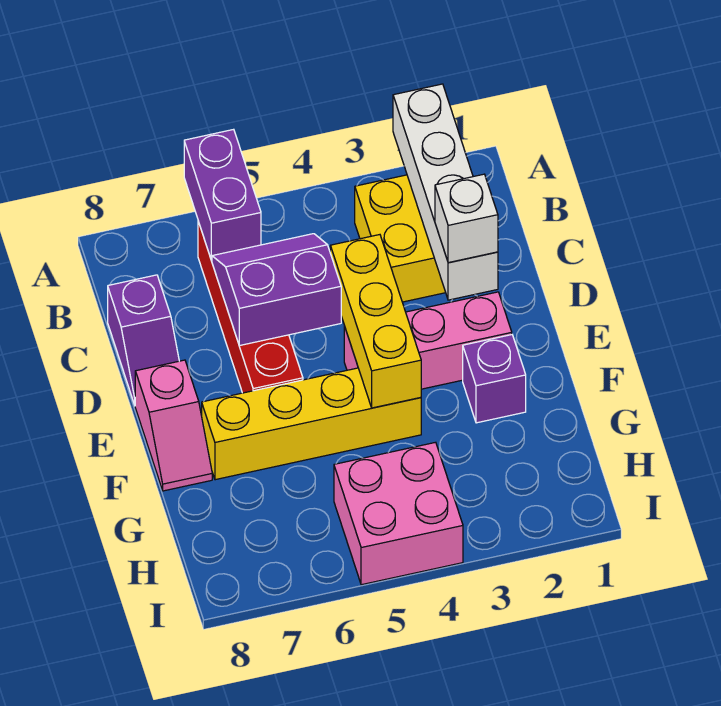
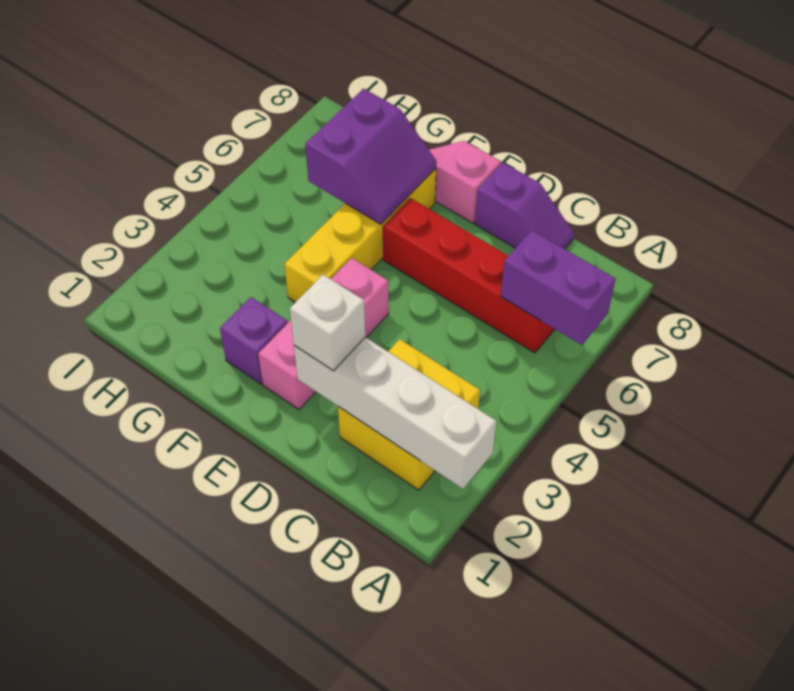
purple slope C5:D6 level 2 top D -> purple slope F6:G7 level 2 top G
purple slope C8:D8 level 1 top C -> purple slope C8:D8 level 1 top D
yellow brick D4:F4 level 2 -> none
pink brick H4:I5 level 1 -> none

